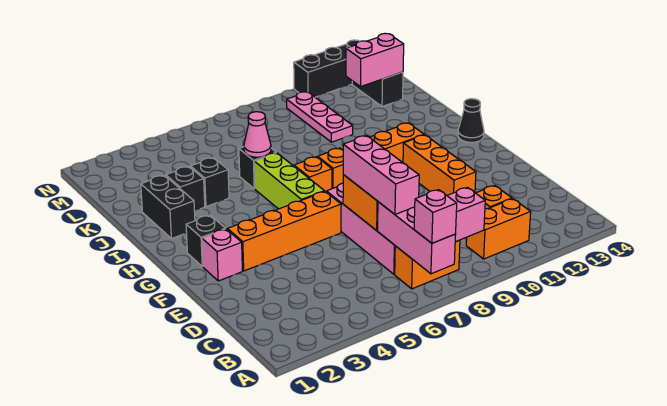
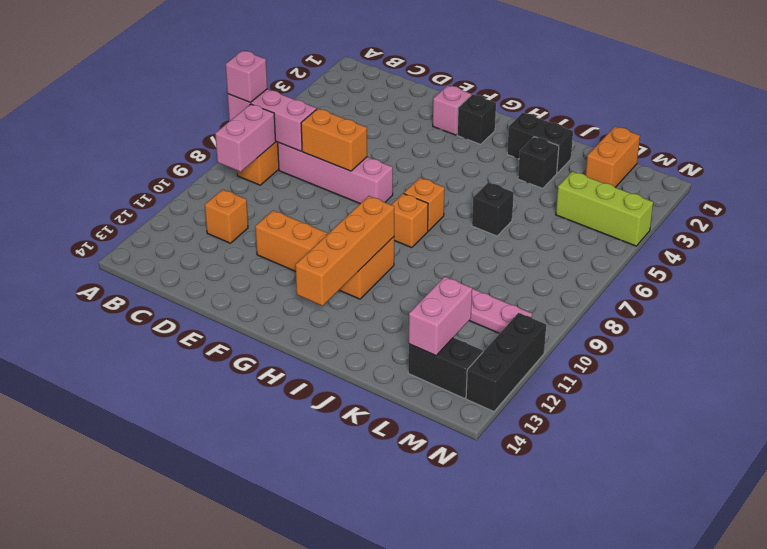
orange brick B10:B11 level 1 -> orange brick L1:L2 level 1
pink brick C7:E7 level 3 -> none
orange brick F3:F6 level 1 -> orange brick H10:H13 level 2
lime brick G6:I6 level 1 -> lime brick L4:N4 level 1
black cone H14 level 1 -> none
black brick J4 level 1 -> none
pink cone J6 level 2 -> none

